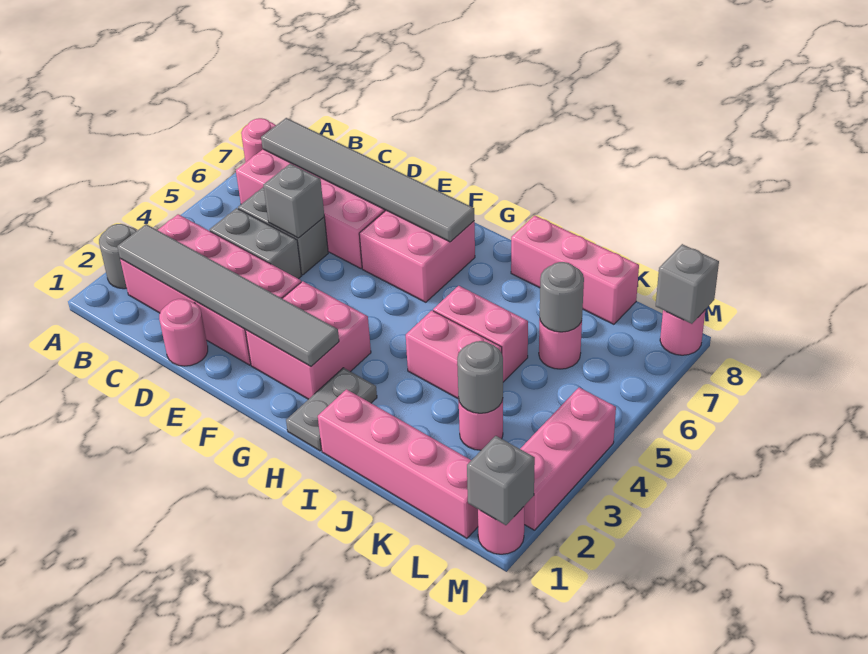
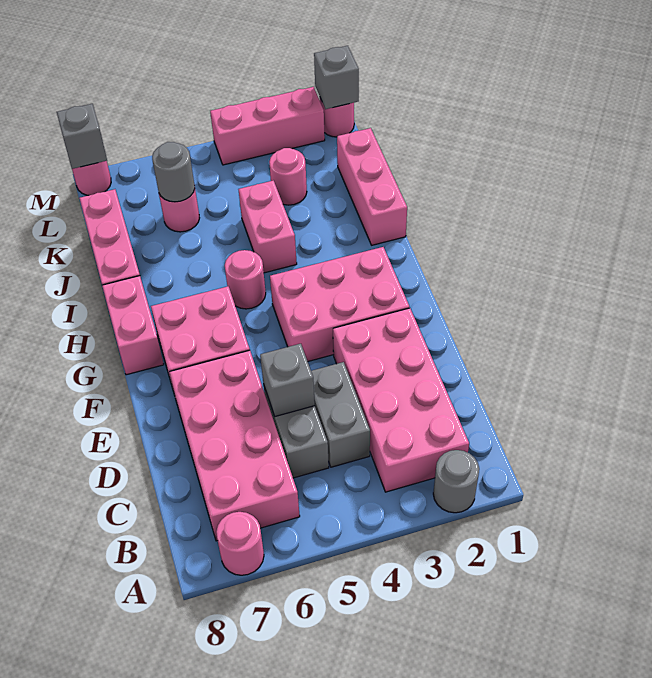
grey tile B2:G2 level 2 -> none
grey tile B7:G7 level 2 -> none
pink round brick D1 level 1 -> pink round brick H5 level 1
pink brick F2:G3 level 1 -> pink brick F2:G4 level 1
grey plate H1:H2 level 1 -> none
pink brick I1:L1 level 1 -> pink brick I1:K1 level 1
pink brick I5:J5 level 1 -> pink brick G8:H8 level 1
grey round brick K3 level 2 -> none

